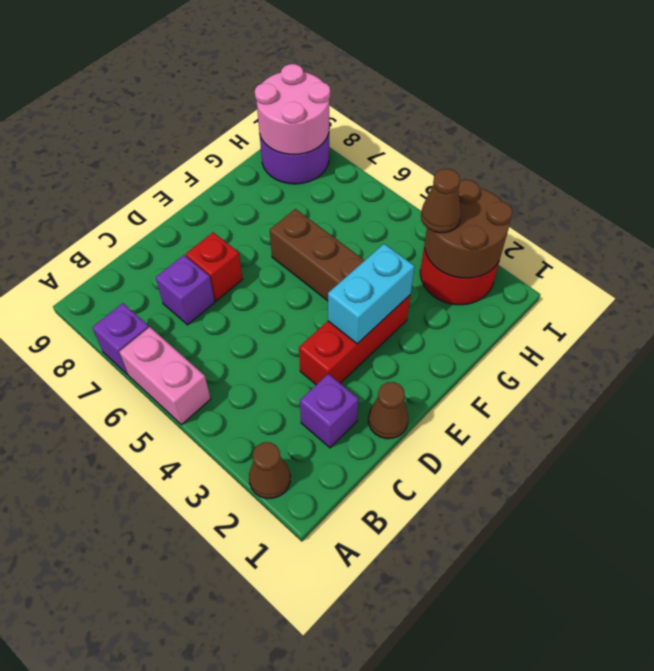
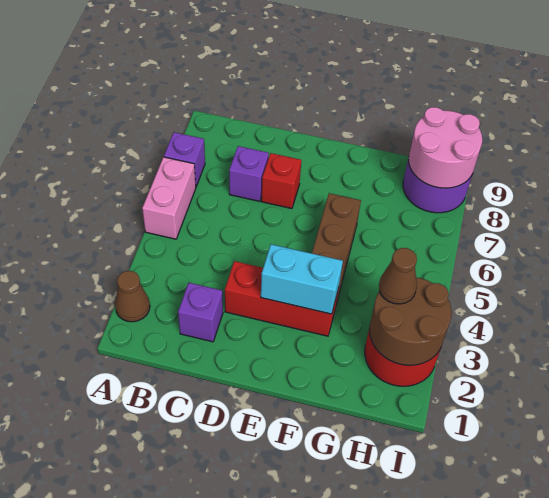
brown cone D1 level 1 -> none

